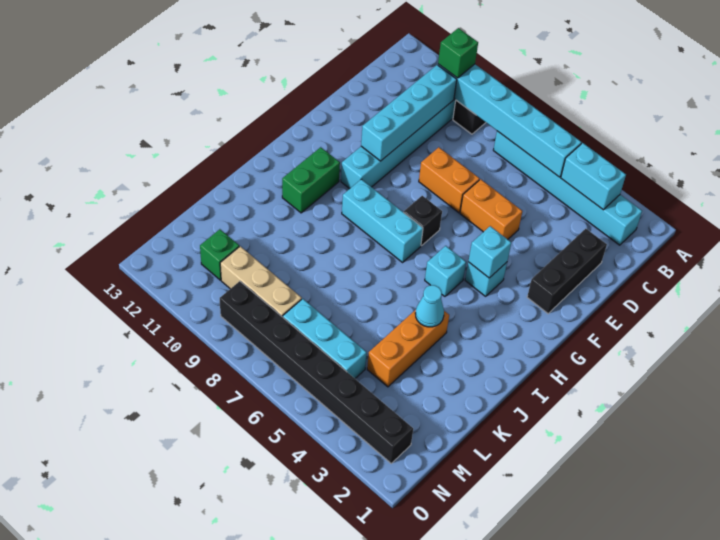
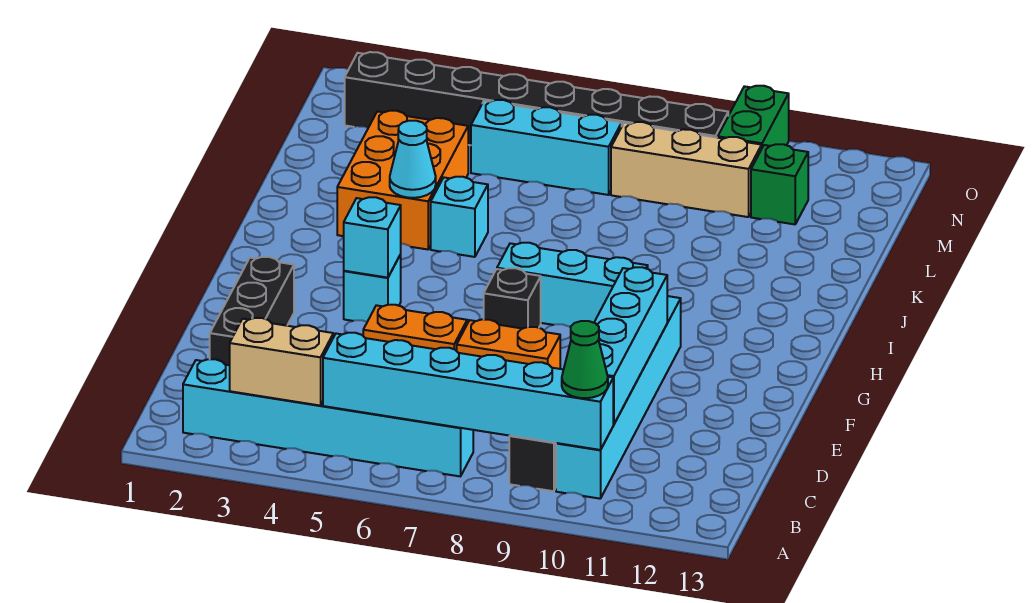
cyan brick B3:B4 level 2 -> tan brick B3:B4 level 2
green brick B10 level 3 -> green cone B10 level 3
cyan brick H5 level 1 -> cyan brick J5 level 1
green brick H11:I11 level 1 -> green brick N10:O10 level 1
orange brick J4:L4 level 1 -> orange brick J3:L4 level 1

